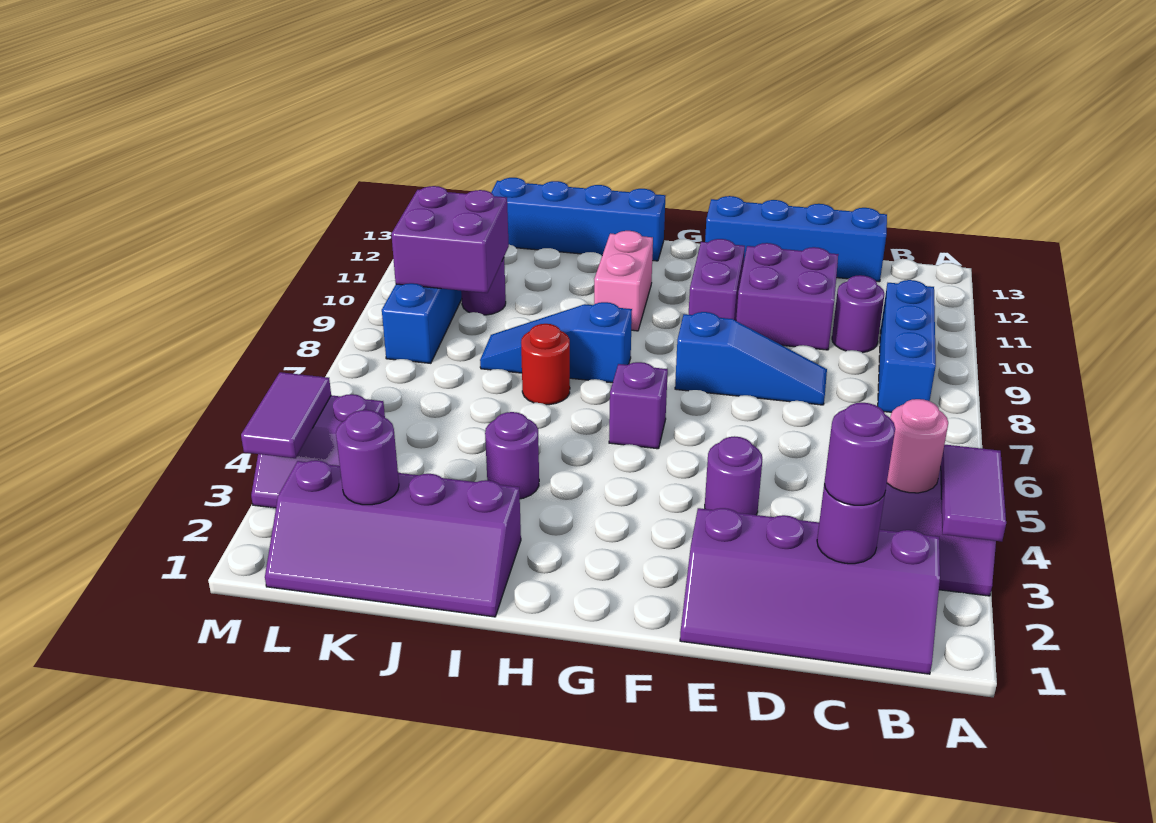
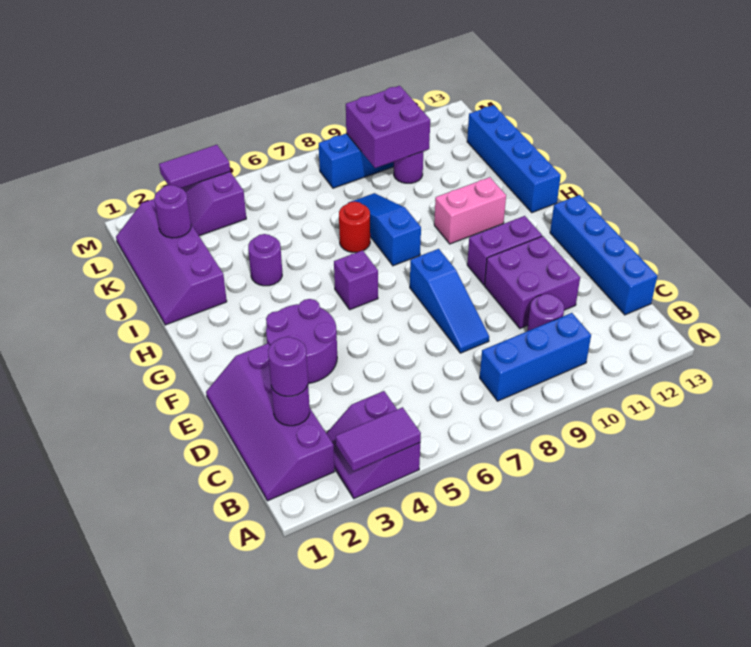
pink round brick B4 level 2 -> none
purple round brick E4 level 1 -> purple round brick E3:F4 level 1

